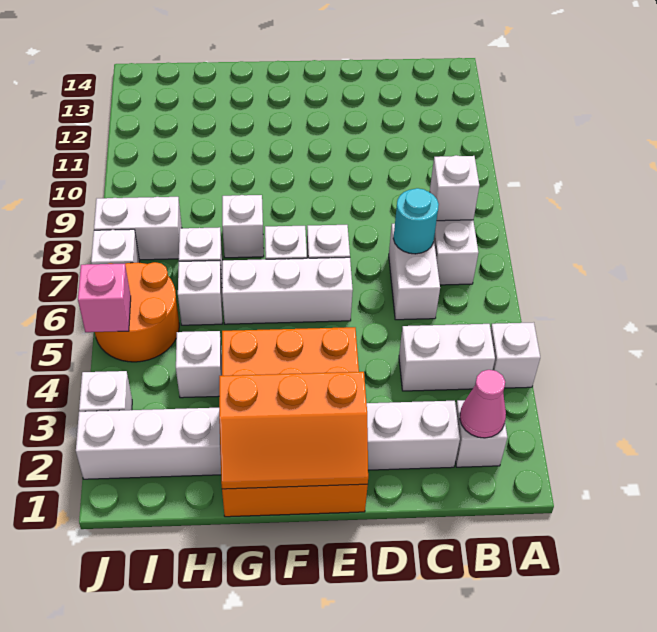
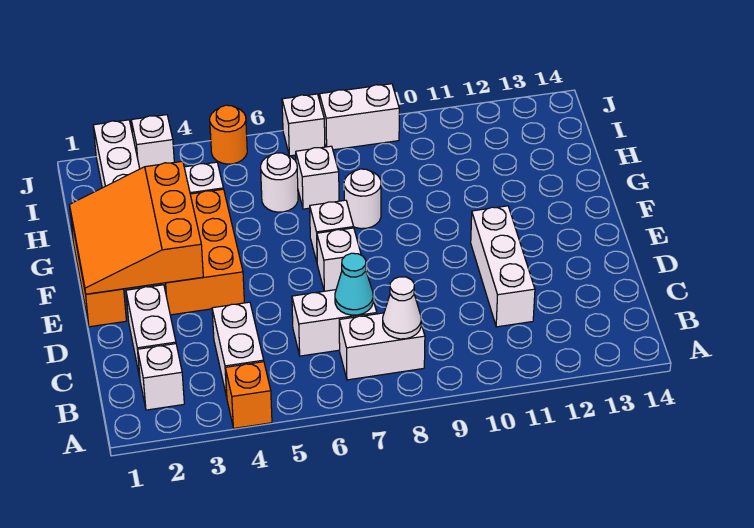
white brick A4 level 1 -> orange brick A4 level 1
pink cone B2 level 2 -> none
white brick B8 level 2 -> white cone B8 level 2
cyan round brick C7 level 2 -> cyan cone C7 level 2
orange slope E1:G2 level 2 top 2 -> orange slope E1:G3 level 2 top 3
white brick E6:G6 level 1 -> white brick C11:E11 level 1
white brick G8 level 1 -> white round brick G8 level 1
white brick H6 level 1 -> white round brick H6 level 1
orange round brick I5:J6 level 1 -> orange round brick J5 level 1
white brick I8:J8 level 1 -> white brick J8:J9 level 1
pink brick J5 level 2 -> none

